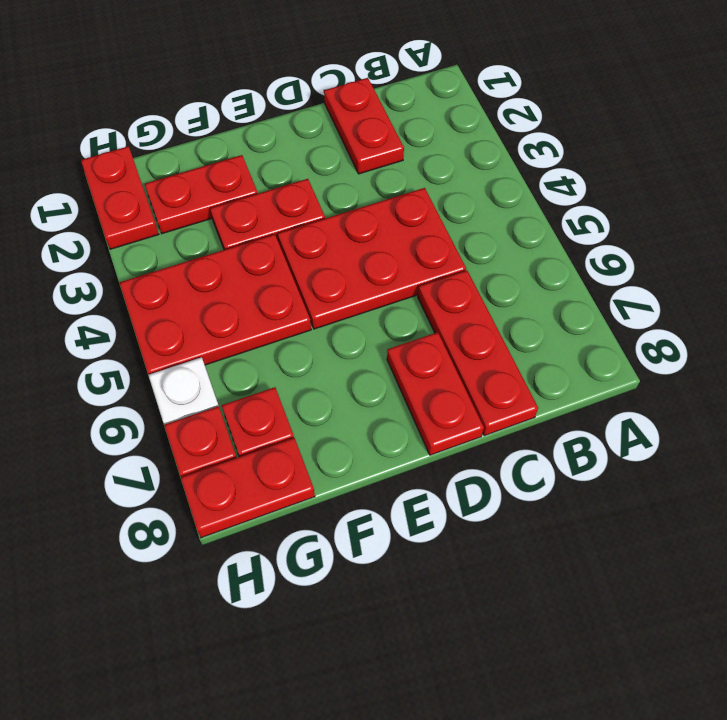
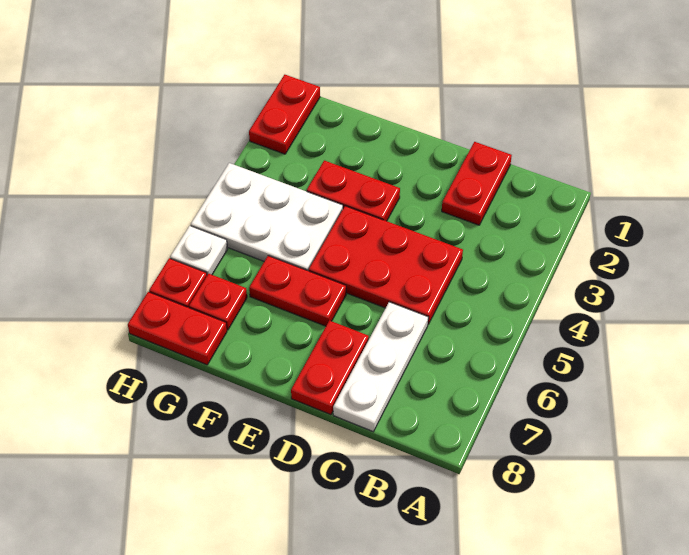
red plate C6:C8 level 1 -> white plate C6:C8 level 1
red plate F2:G2 level 1 -> red plate E6:F6 level 1
red plate F4:H5 level 1 -> white plate F4:H5 level 1

